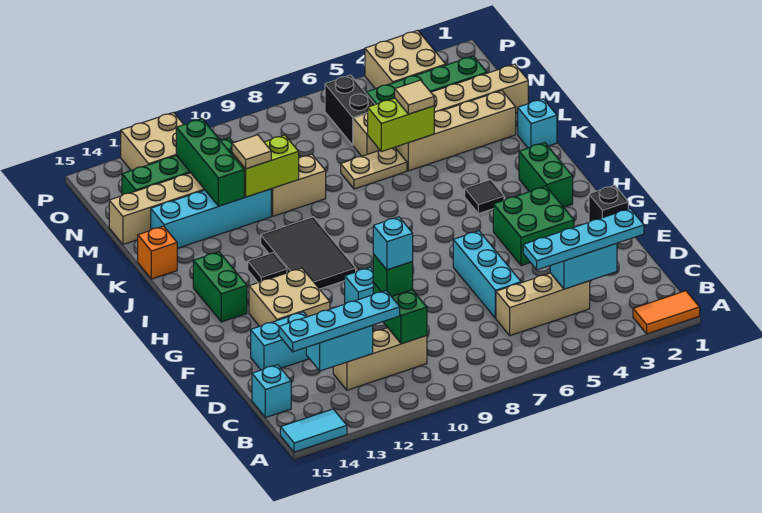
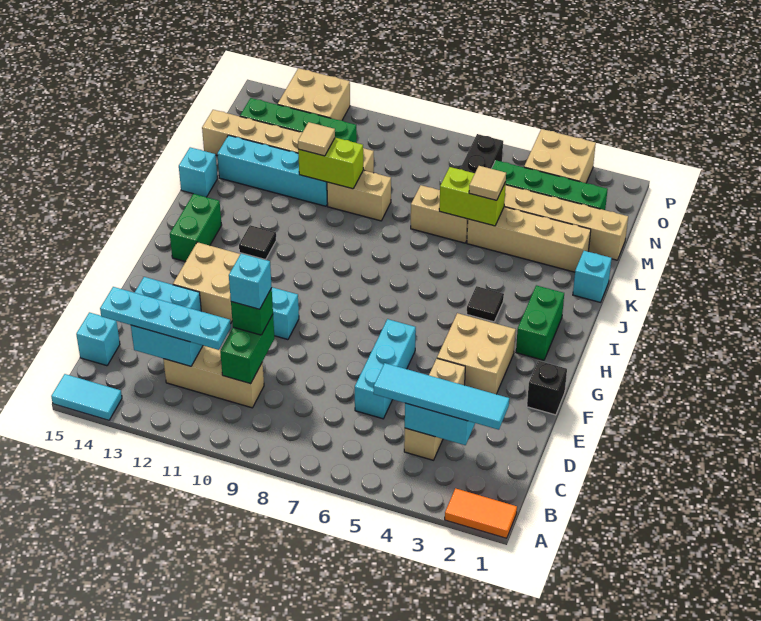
cyan plate C2:C5 level 3 -> cyan tile C2:C5 level 3
tan brick C4:C6 level 1 -> tan brick C4:E4 level 1
green brick F3:G4 level 1 -> tan brick F3:G4 level 1
black tile H10:J11 level 1 -> none
orange brick K15 level 1 -> cyan brick K15 level 1
tan plate L6:L7 level 1 -> tan brick L6:L7 level 1
green brick L12:N12 level 2 -> none

